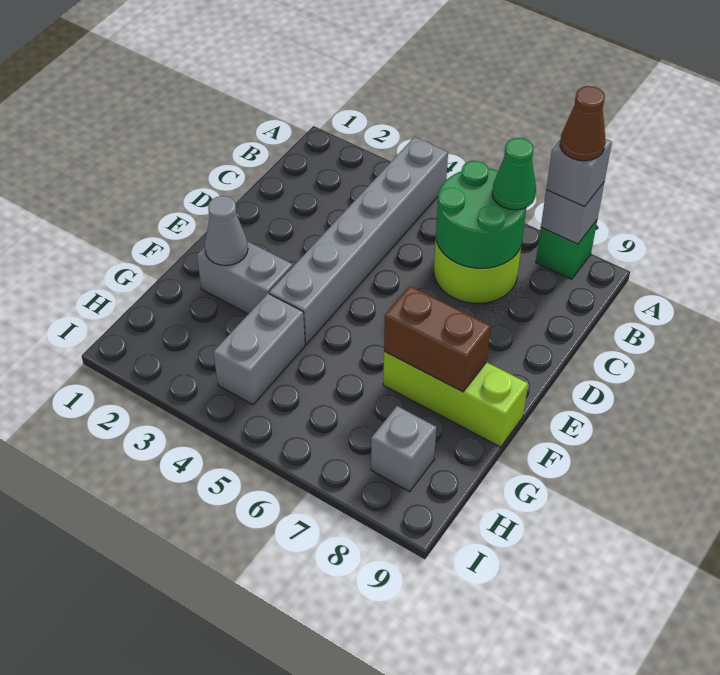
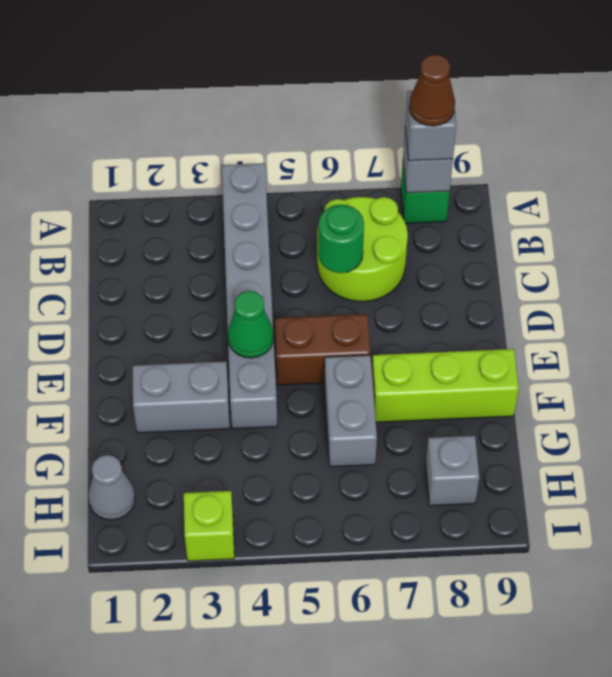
green round brick B6:C7 level 2 -> green round brick C6 level 2
green cone B7 level 3 -> green cone E4 level 2
grey cone F2 level 2 -> grey cone H1 level 1
brown brick F7:F8 level 2 -> brown brick E5:E6 level 1
grey brick G4:H4 level 1 -> grey brick F6:G6 level 1
none -> lime brick I3 level 1

